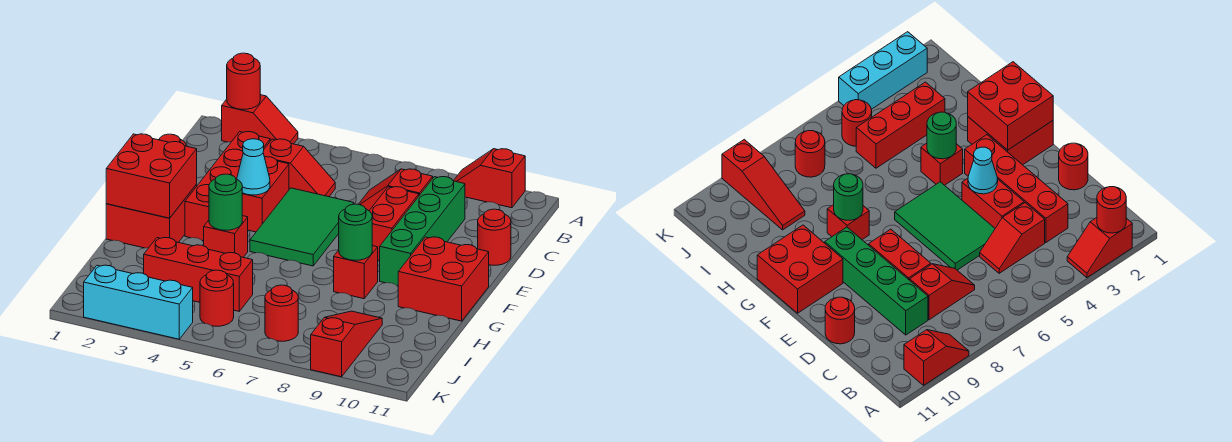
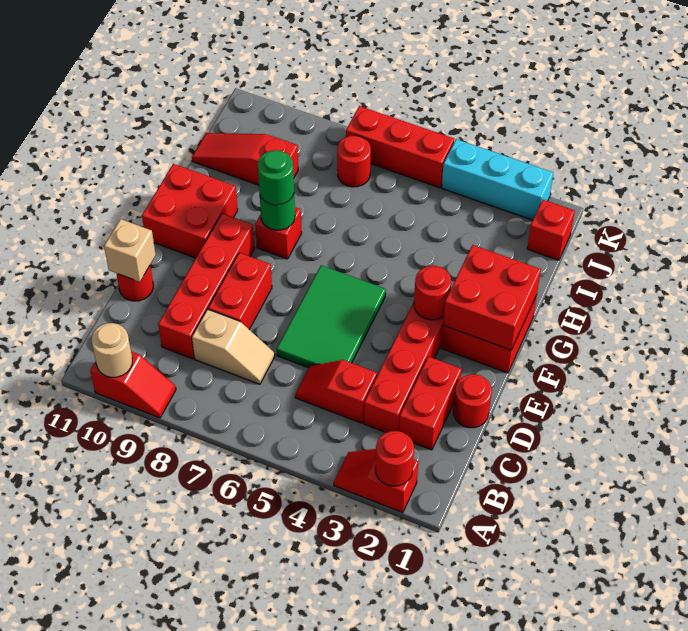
none -> tan round brick A10 level 2
red slope C7:C8 level 1 top 8 -> tan slope C7:C8 level 1 top 8
green brick C9:F9 level 1 -> red brick C9:F9 level 1
red brick D4:E4 level 1 -> red brick C2:D2 level 1
none -> tan brick D11 level 2
cyan cone E4 level 2 -> none
red brick G4 level 1 -> red brick J1 level 1
green round brick G4 level 2 -> green round brick G8 level 3
red brick I3:I5 level 1 -> red brick K5:K7 level 1
red slope I9:K9 level 1 top K -> red slope I9:I11 level 1 top 9
red round brick J5 level 1 -> red round brick F3 level 2

